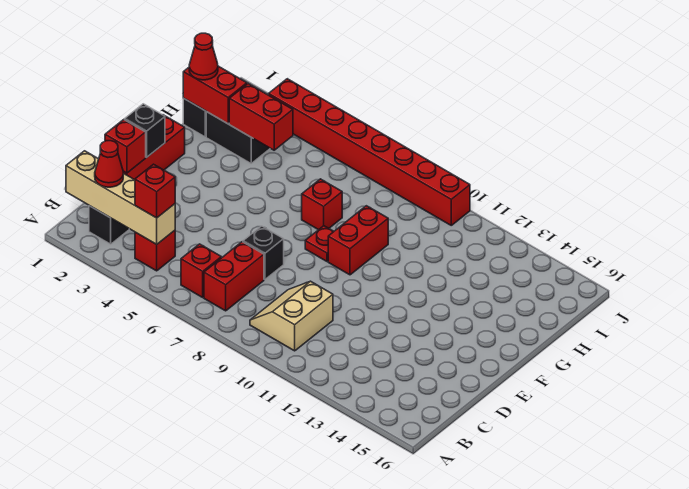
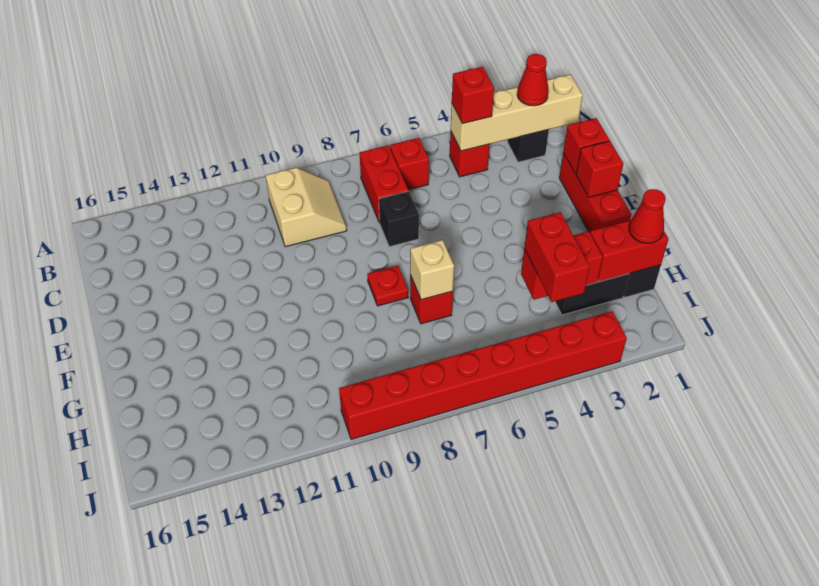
black brick E1 level 2 -> red brick E1 level 2
red brick F9:G9 level 1 -> red brick H4:I4 level 3
none -> tan brick G7 level 2

